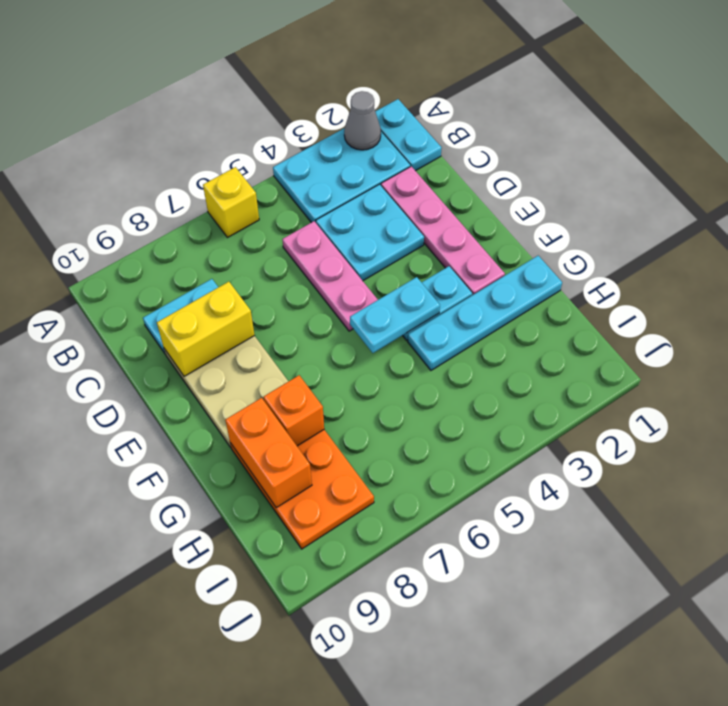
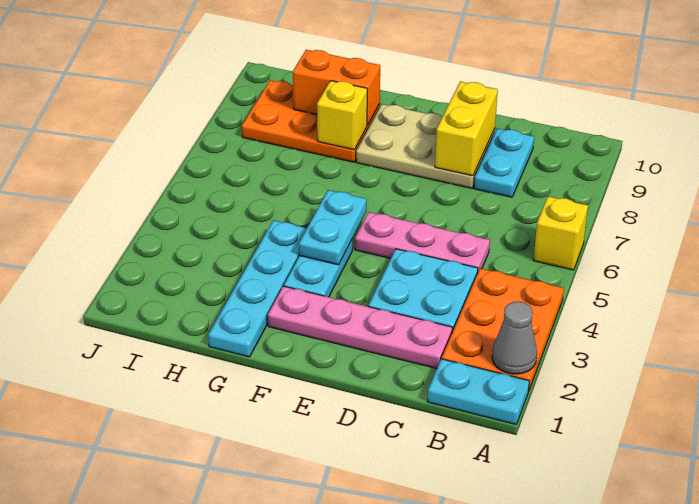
cyan plate A2:B4 level 1 -> orange plate A2:B4 level 1
orange brick G8 level 2 -> yellow brick G8 level 2

